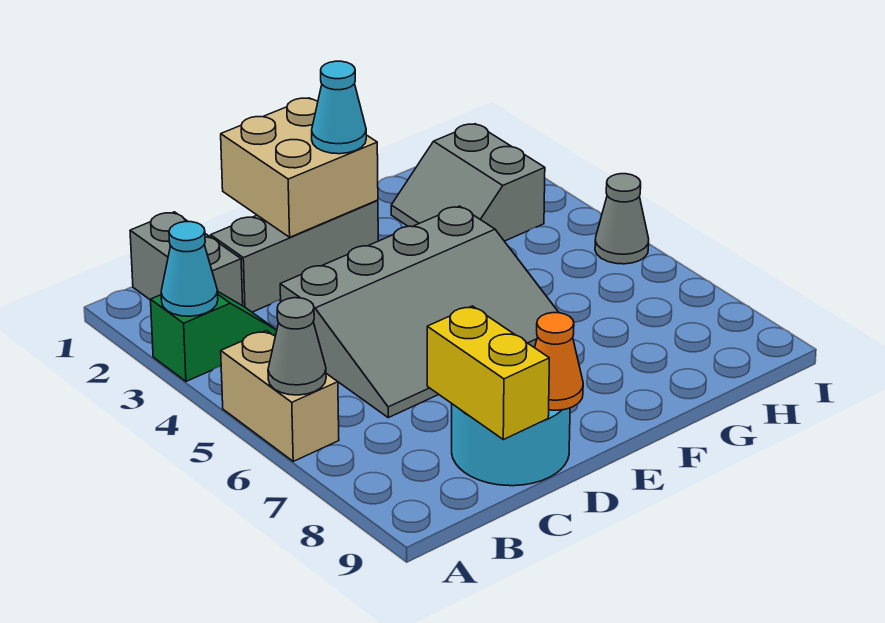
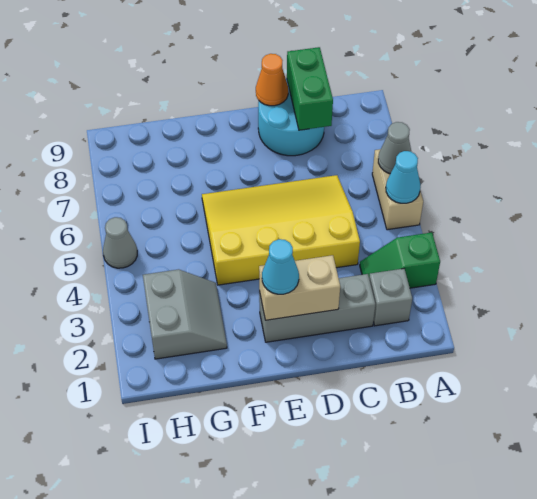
cyan cone A3 level 2 -> cyan cone A5 level 2
grey brick B1:B2 level 1 -> grey brick B2 level 1
grey slope C4:F6 level 1 top 4 -> yellow slope C4:F6 level 1 top 4
yellow brick C8:C9 level 2 -> green brick C8:C9 level 2
tan brick D1:E2 level 2 -> tan brick D2:E2 level 2

